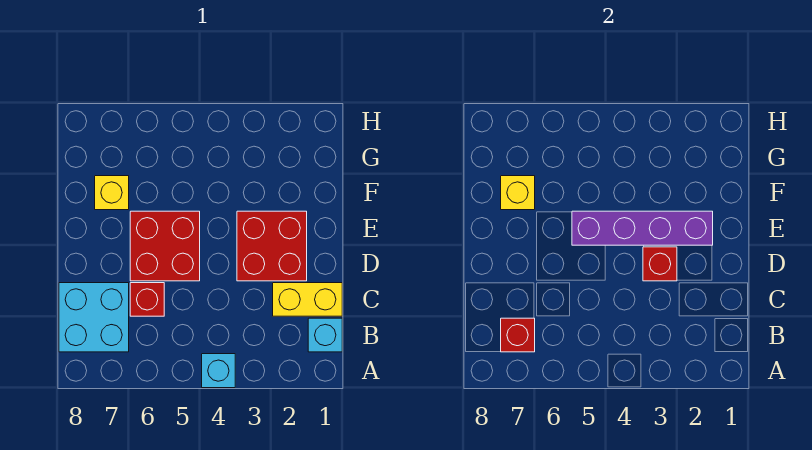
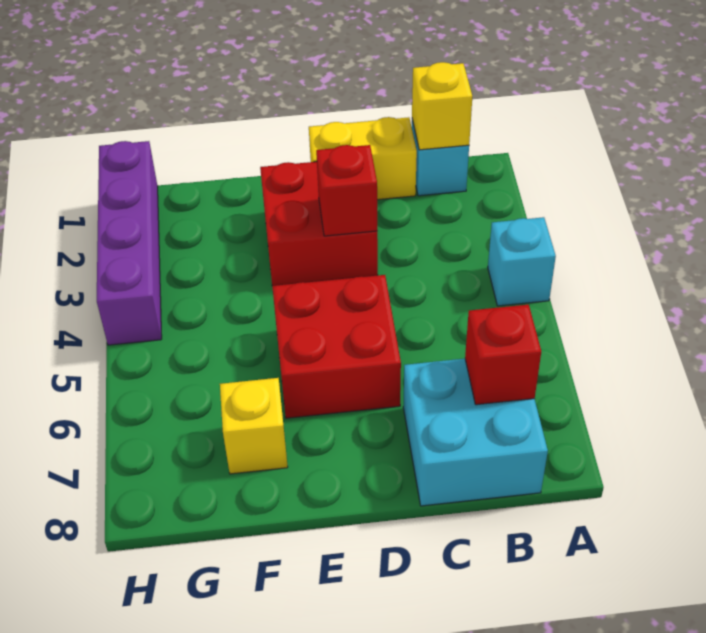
yellow brick C1:C2 level 1 -> yellow brick C1:D1 level 1
red brick C6 level 1 -> none
purple brick E2:E5 level 2 -> purple brick H1:H4 level 1
yellow brick F7 level 2 -> yellow brick B1 level 2

